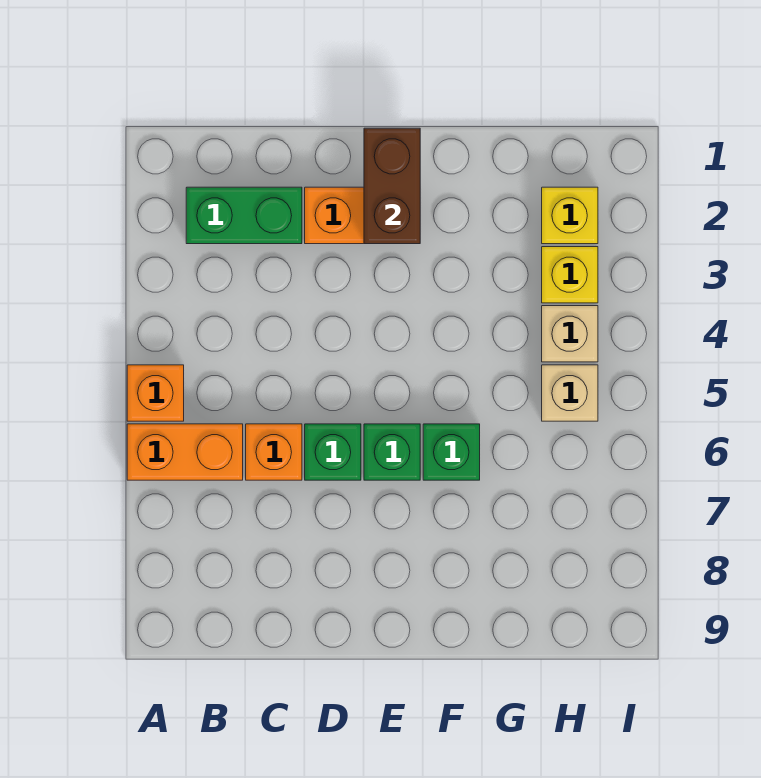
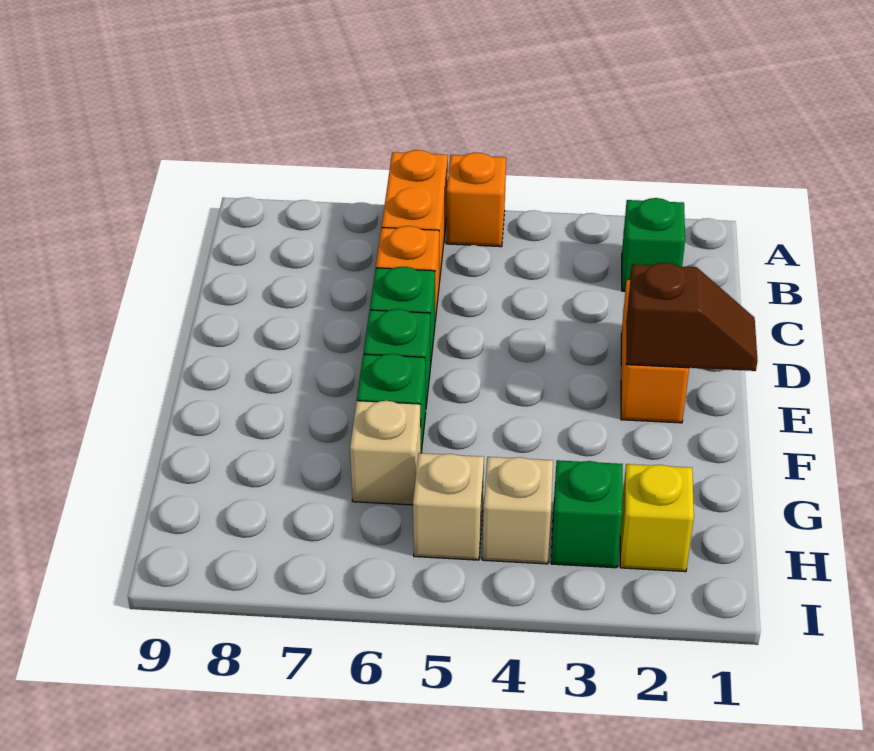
green brick B2:C2 level 1 -> green brick B2 level 1
brown brick E1:E2 level 2 -> brown slope E1:E2 level 2 top 2
none -> tan brick G6 level 1
yellow brick H3 level 1 -> green brick H3 level 1

